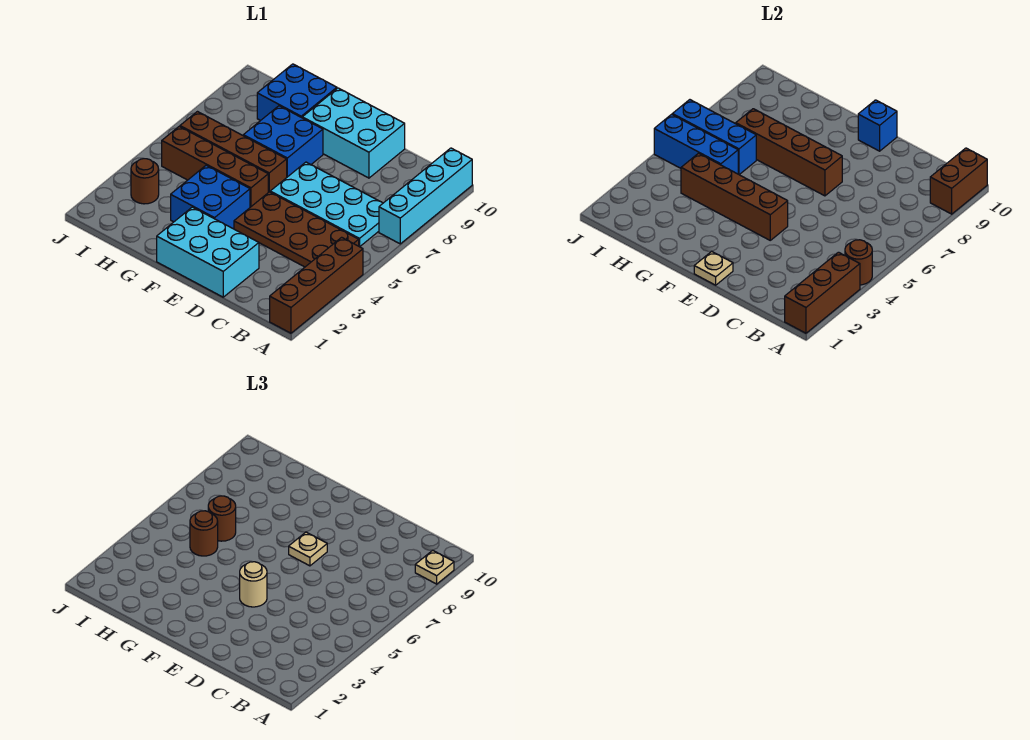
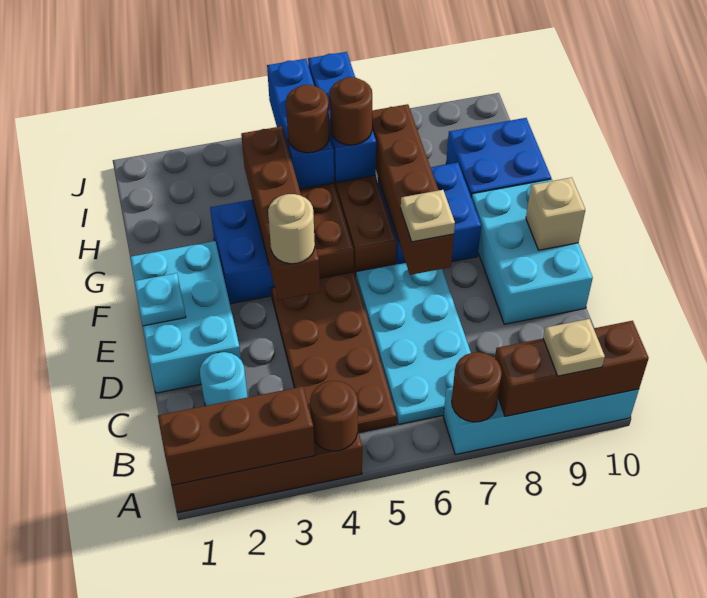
brown brick A9:A10 level 2 -> brown brick A8:A10 level 2
none -> cyan round brick C2 level 1
tan plate E1 level 2 -> cyan plate E1 level 2
blue brick E10 level 2 -> tan brick E10 level 2
brown round brick I3 level 1 -> brown round brick A7 level 2

